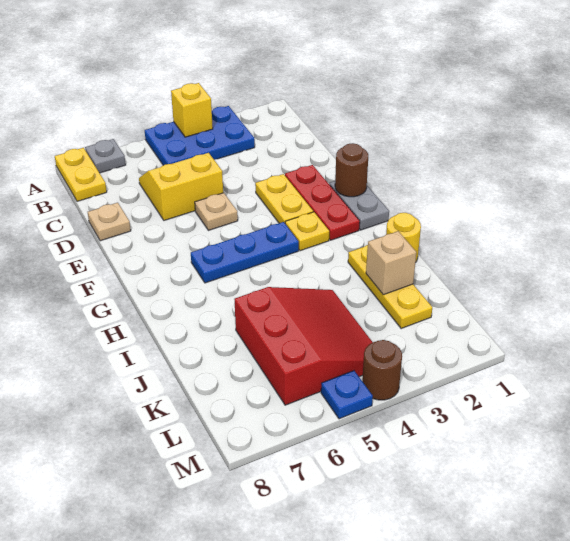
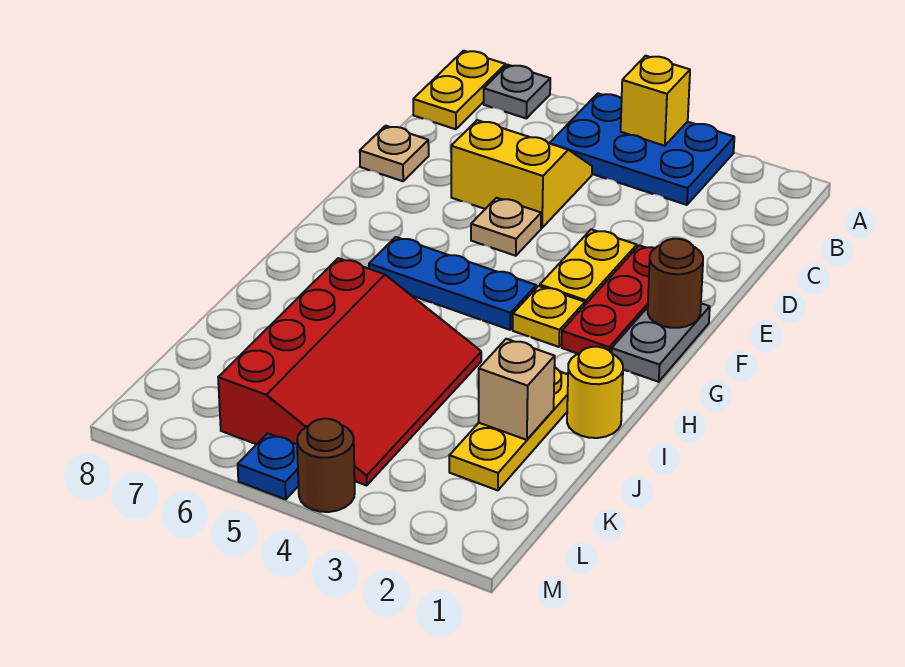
red slope J4:L6 level 1 top 6 -> red slope I4:L6 level 1 top 6

